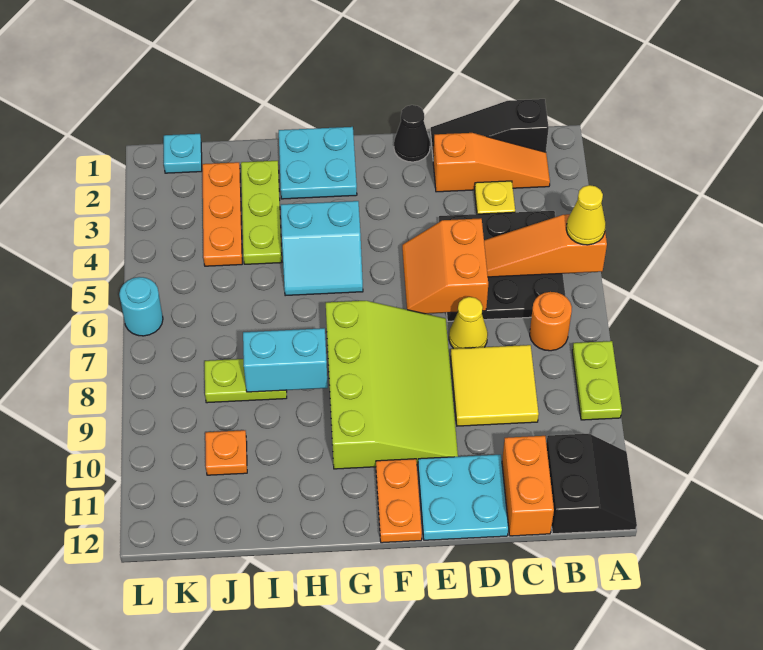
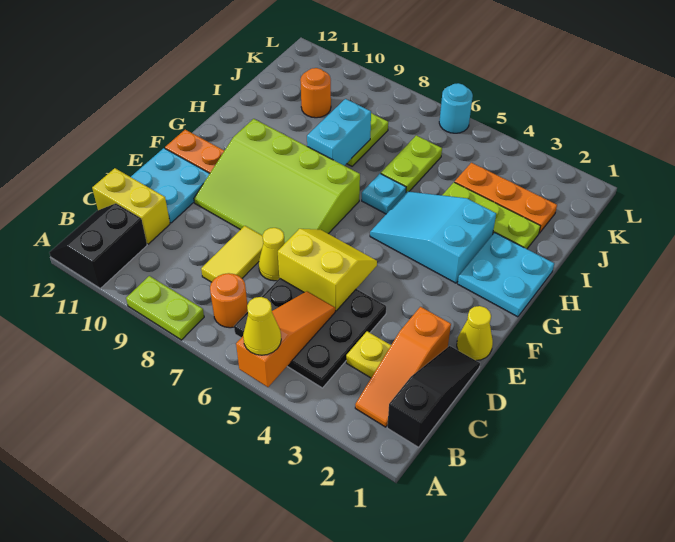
black slope A11:B12 level 1 top B -> black slope A11:B12 level 1 top 11
yellow tile C8:D9 level 1 -> yellow tile C8:D8 level 1
orange brick C11:C12 level 1 -> yellow brick C11:C12 level 1
orange slope D5:E6 level 2 top D -> yellow slope D5:E6 level 2 top D
black cone E1 level 1 -> yellow cone E1 level 1
cyan slope G4:H5 level 1 top 4 -> cyan slope G3:H5 level 1 top 3
none -> lime plate I6:J6 level 1
orange plate J10 level 1 -> orange round brick J10 level 1
cyan plate K1 level 1 -> cyan plate H6 level 1

